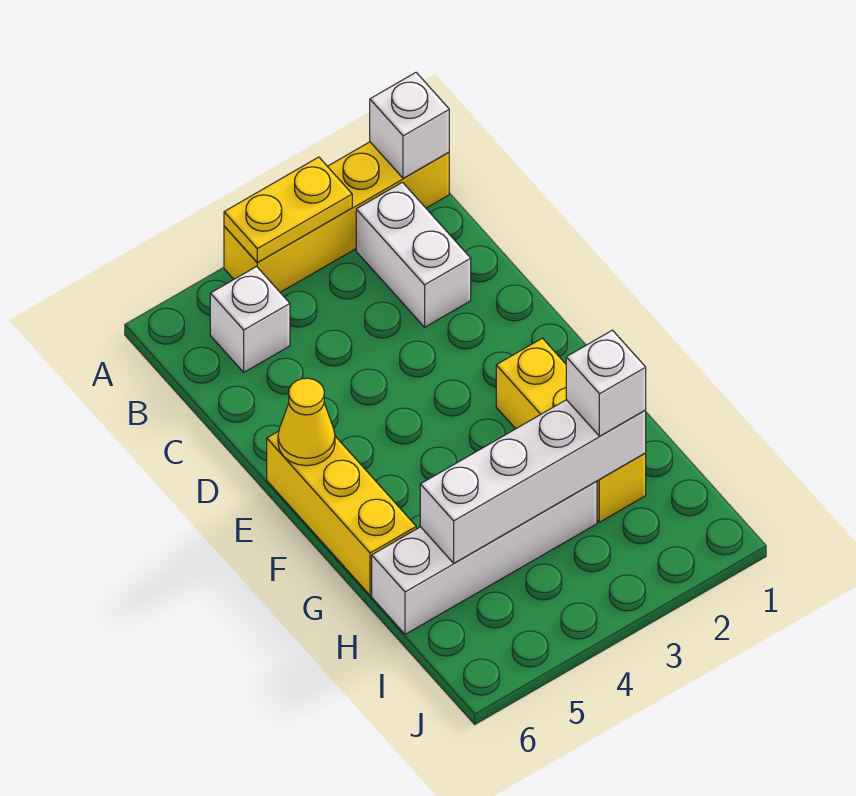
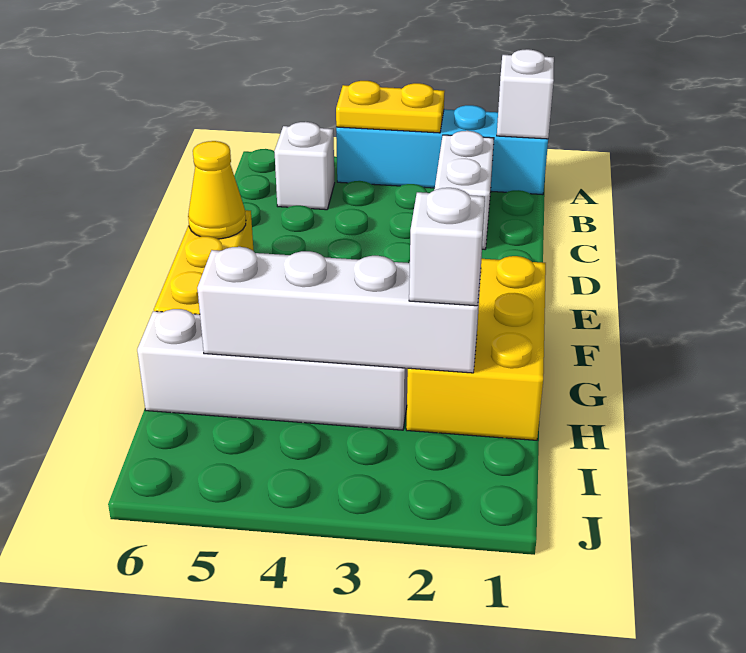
yellow brick A1:A4 level 1 -> cyan brick A1:A4 level 1
yellow brick F2:H2 level 1 -> yellow brick F1:H2 level 1

